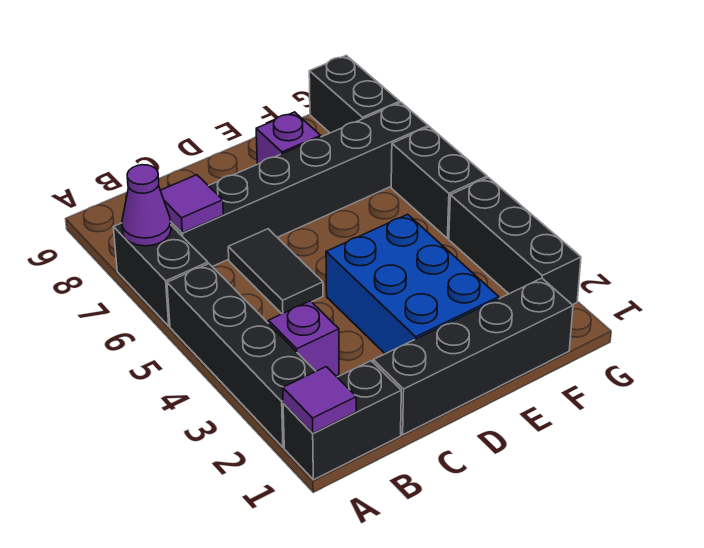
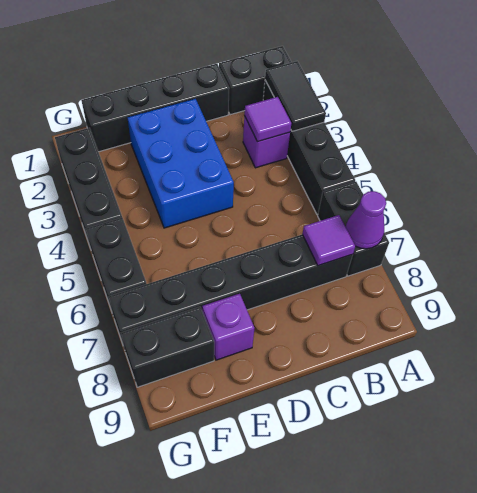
purple tile A1 level 2 -> purple tile B3 level 2
black tile C5:C6 level 1 -> black tile A2:A3 level 2
black brick G8:G9 level 1 -> black brick F8:G8 level 1

